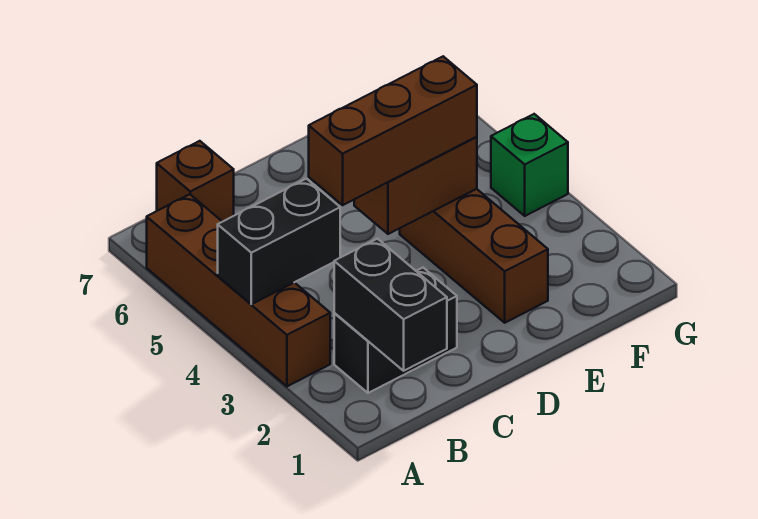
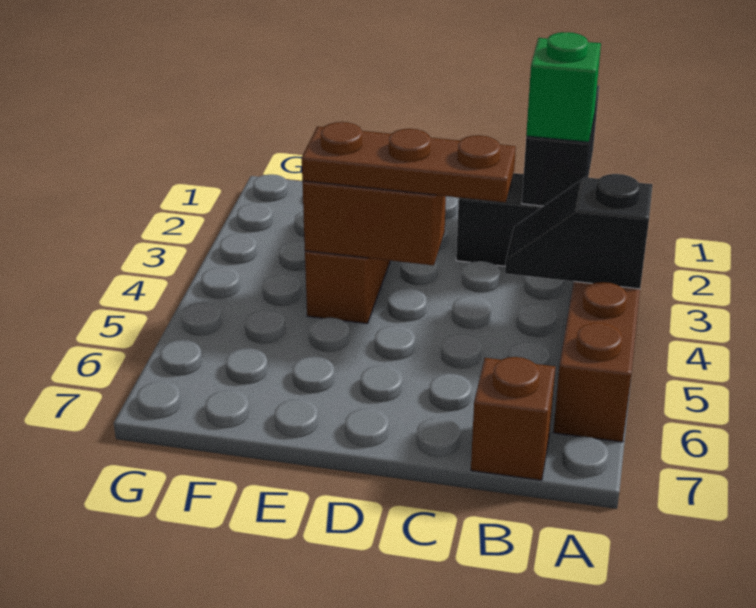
black brick A4:B4 level 2 -> black slope A4:B4 level 2 top A
brown brick C4:E4 level 3 -> brown plate C4:E4 level 3
green brick G4 level 1 -> green brick B2 level 3

